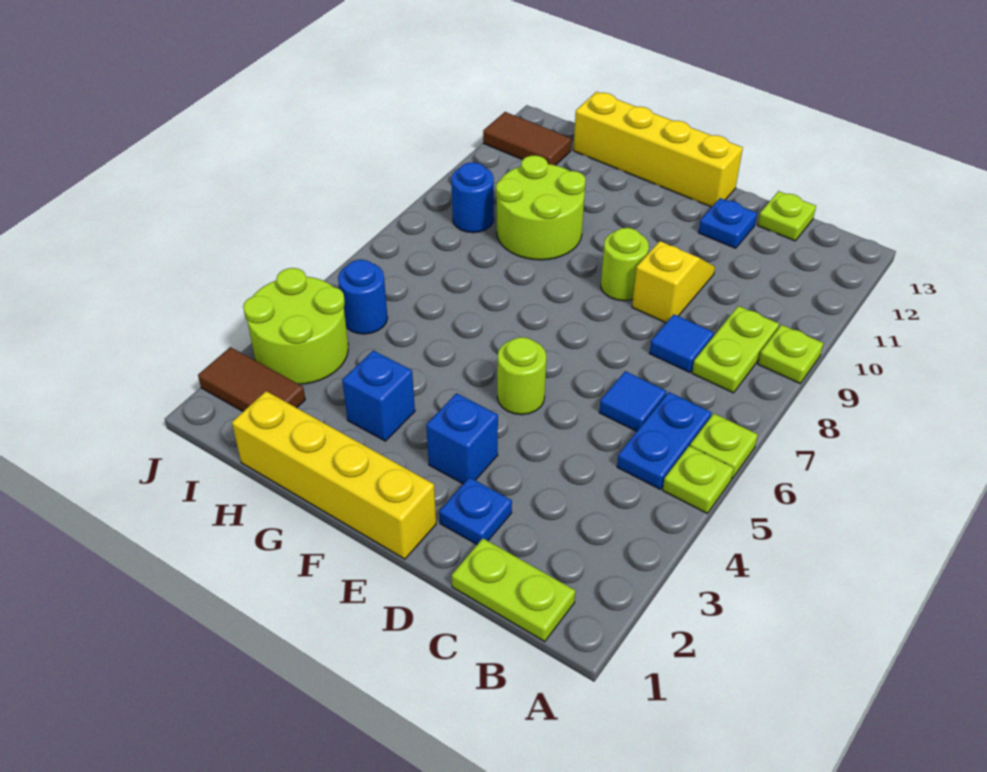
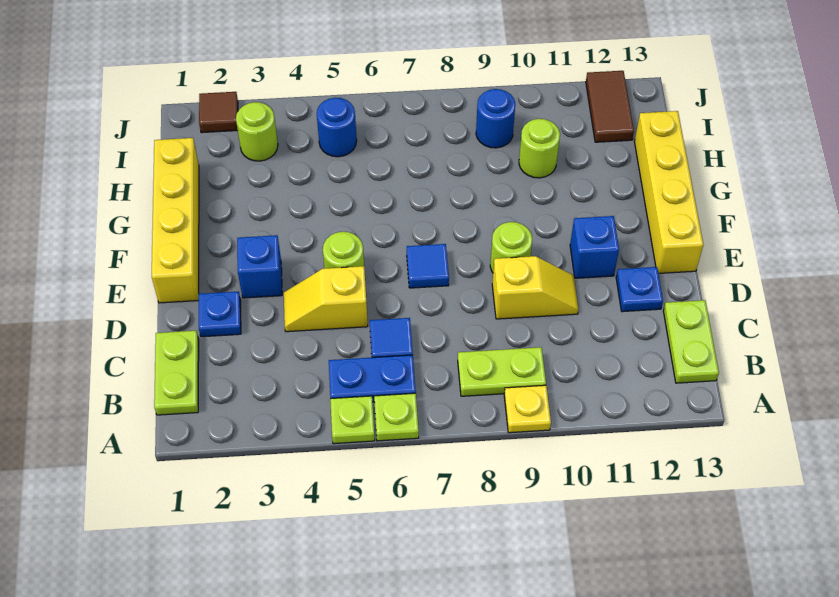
lime plate A9 level 1 -> yellow plate A9 level 1
blue tile C8 level 1 -> blue tile E7 level 1
lime plate C13 level 1 -> lime plate B13:C13 level 1
none -> yellow slope D4:D5 level 1 top 5
blue brick G3 level 1 -> blue brick E11 level 1
lime round brick G9:H10 level 1 -> lime round brick H10 level 1
brown tile I2:J2 level 1 -> brown tile J2 level 1
lime round brick I3:J4 level 1 -> lime round brick I3 level 1

